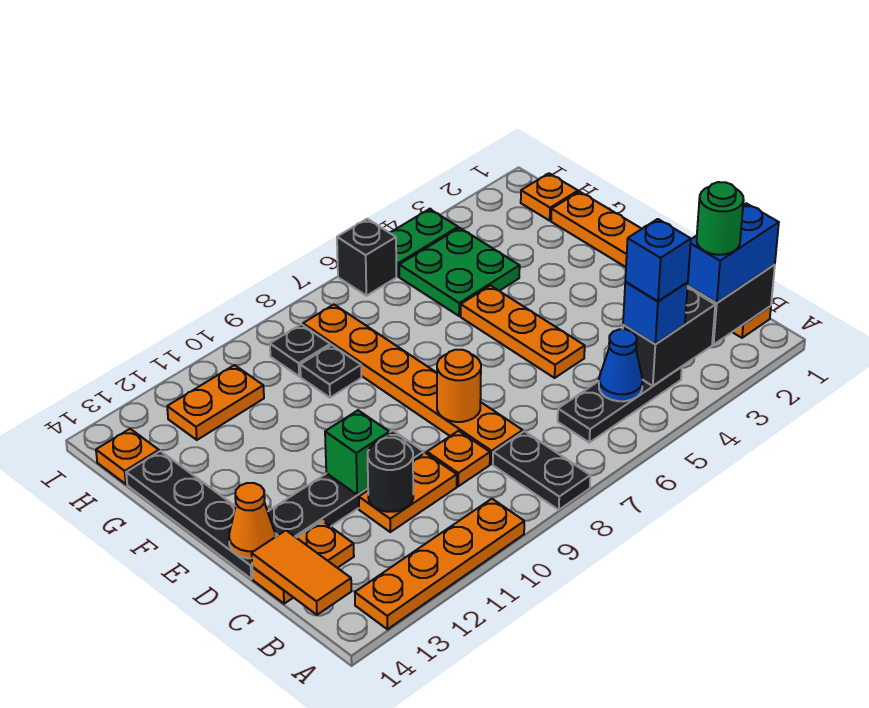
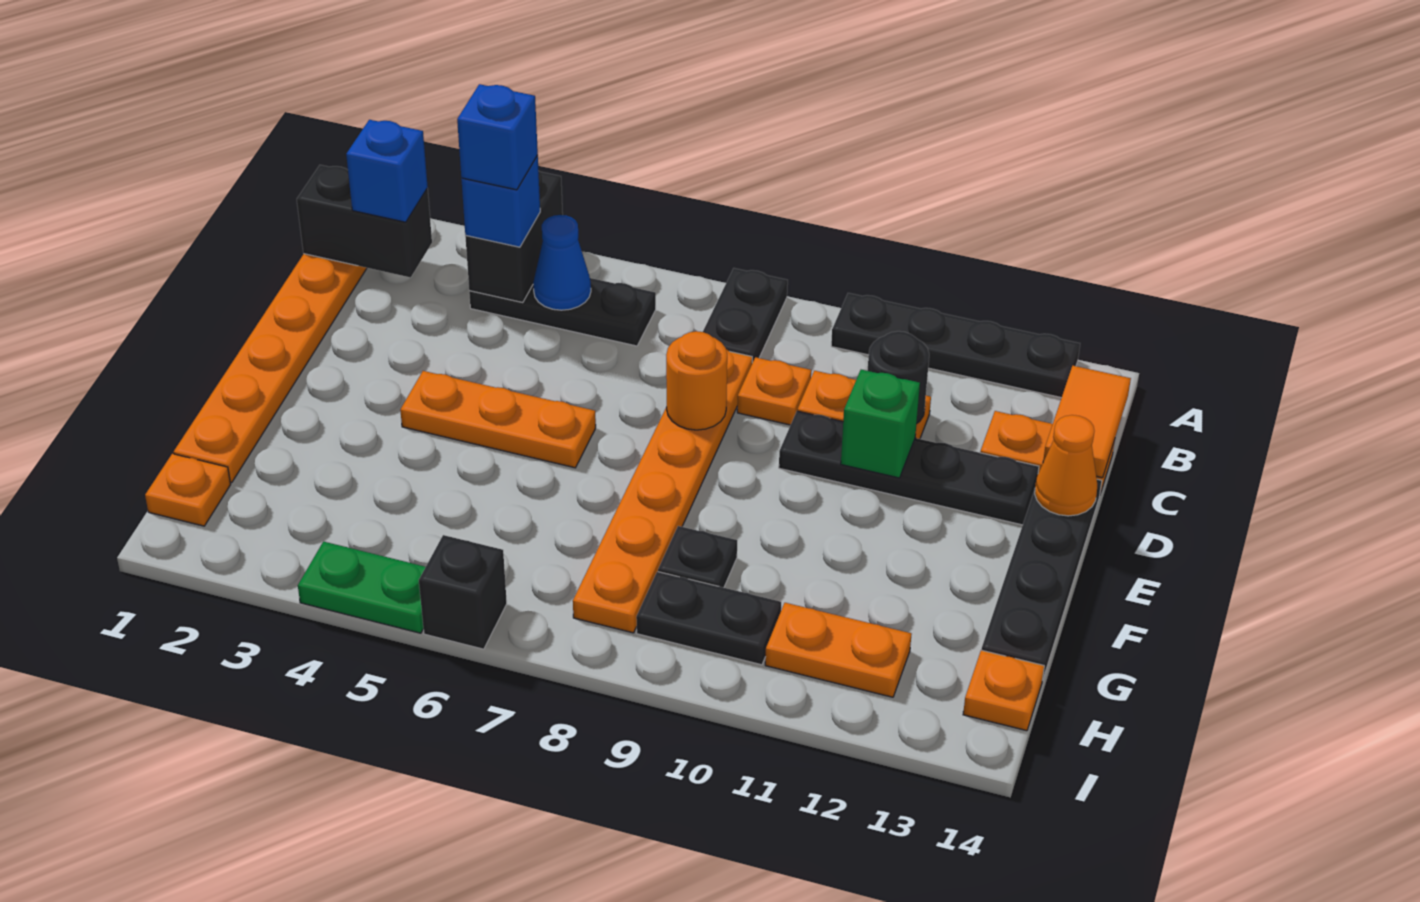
orange plate A10:A13 level 1 -> black plate A10:A13 level 1
blue brick B1:B2 level 3 -> blue brick B2 level 3
green round brick B2 level 4 -> none
black brick B3:B4 level 2 -> black brick A4:B4 level 2
orange plate D5:F5 level 1 -> orange plate E4:E6 level 1
green plate G4:H5 level 1 -> none
black plate H9 level 1 -> black plate H9:H10 level 1

